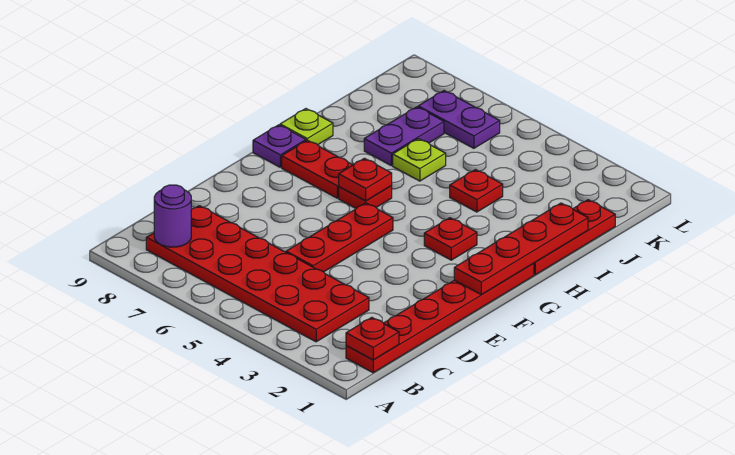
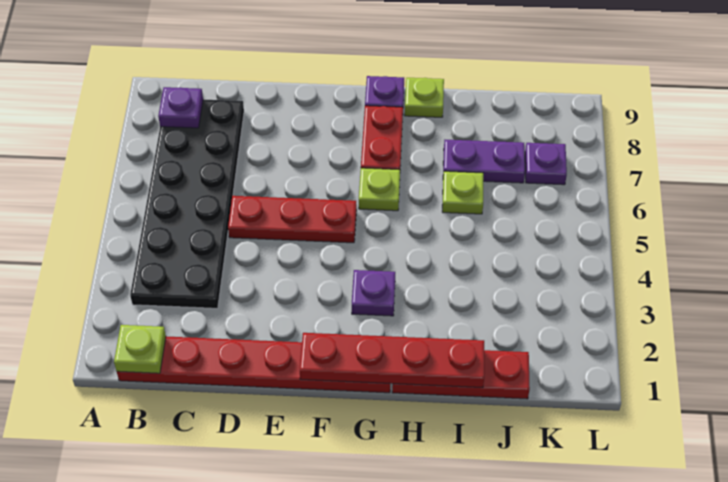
red plate B1 level 2 -> lime plate B1 level 2
red plate B3:C8 level 1 -> black plate B3:C8 level 1
purple round brick B8 level 2 -> purple plate B8 level 2
red plate G3 level 1 -> purple plate G3 level 1
red plate G6 level 1 -> lime plate G6 level 1
red plate G6 level 2 -> none
red plate I4 level 1 -> none
purple plate K6:K7 level 1 -> purple plate K7 level 1

